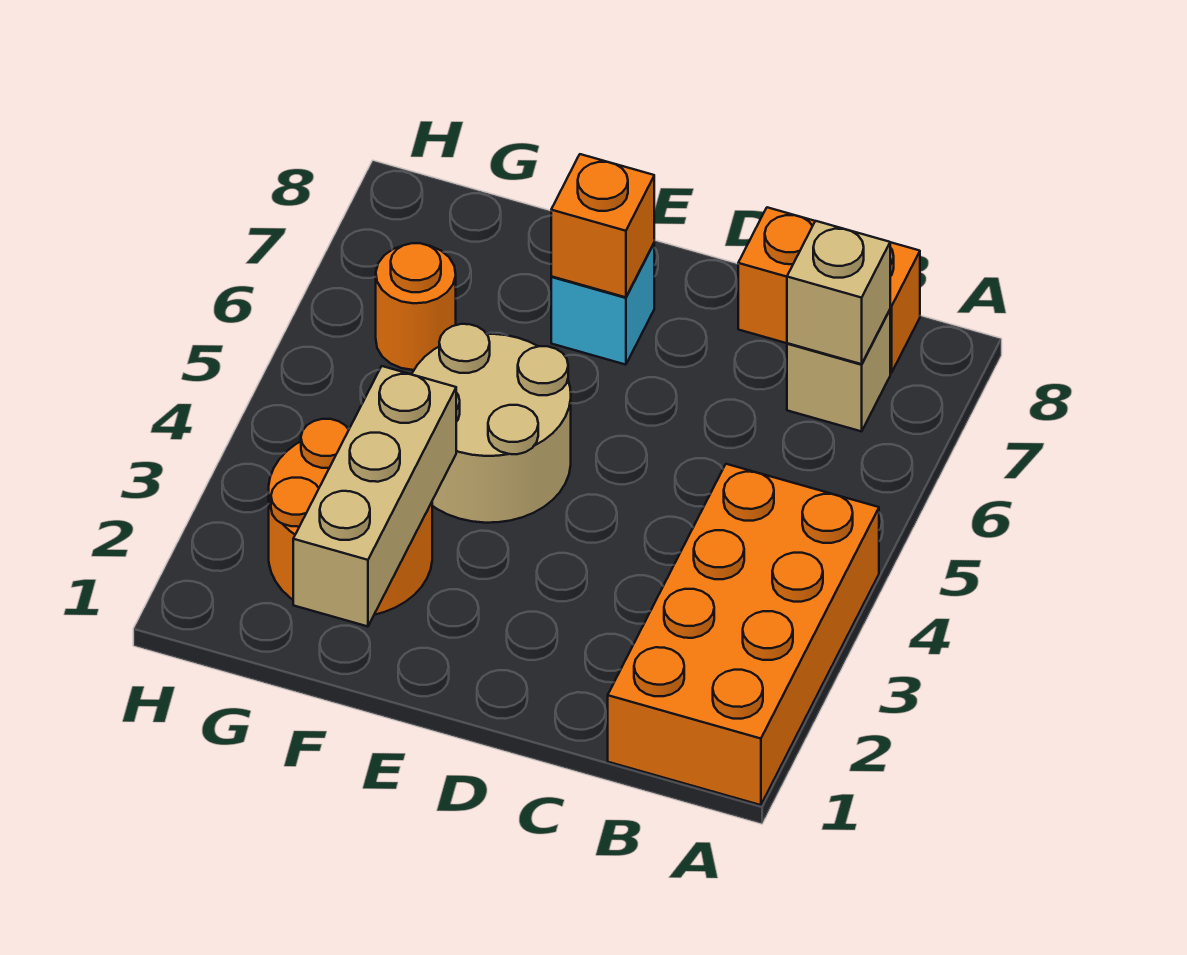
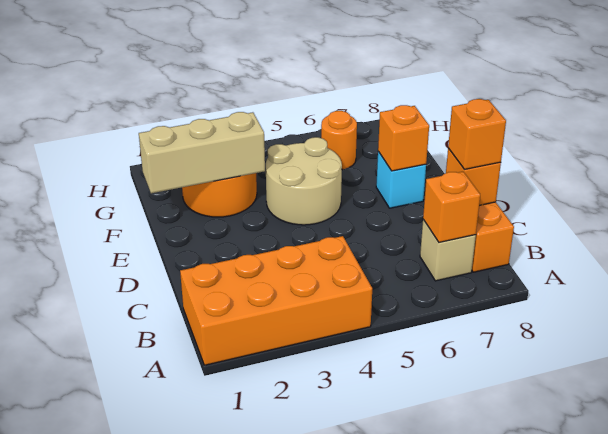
tan brick B7 level 2 -> orange brick B7 level 2
none -> orange brick C8 level 2
none -> orange brick C8 level 3

